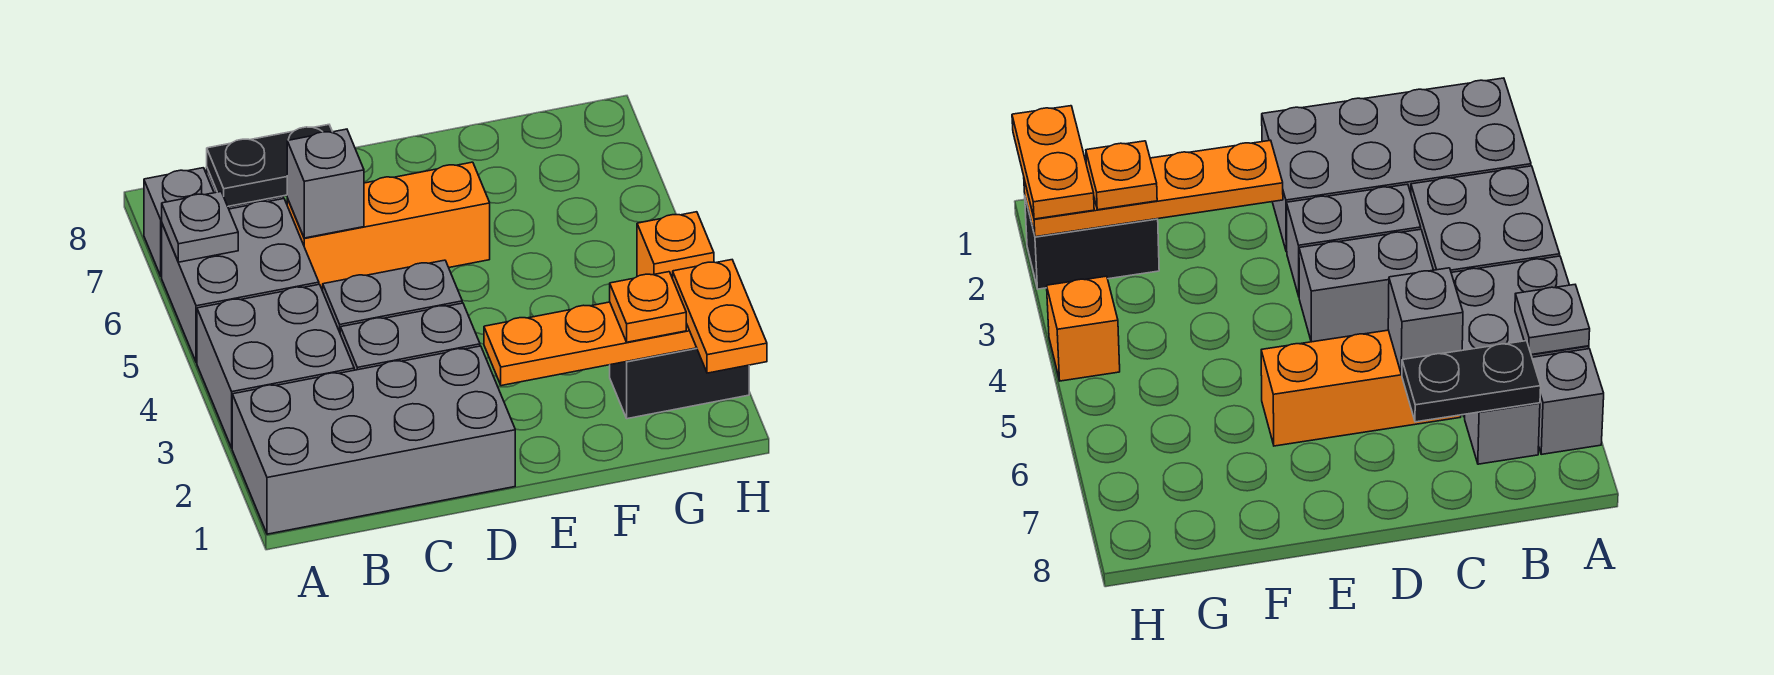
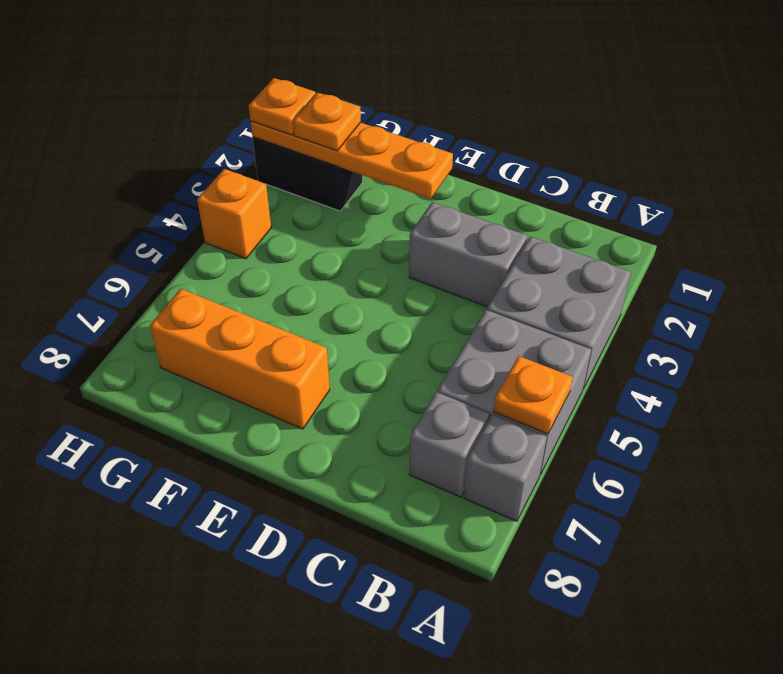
grey brick A1:D2 level 1 -> none
grey plate A6 level 2 -> orange plate A6 level 2
black plate B7:C7 level 2 -> none
grey brick C4:D4 level 1 -> none
orange brick C6:E6 level 1 -> orange brick E7:G7 level 1
grey brick C6 level 2 -> none
orange plate H1:H2 level 3 -> orange plate H2 level 3

